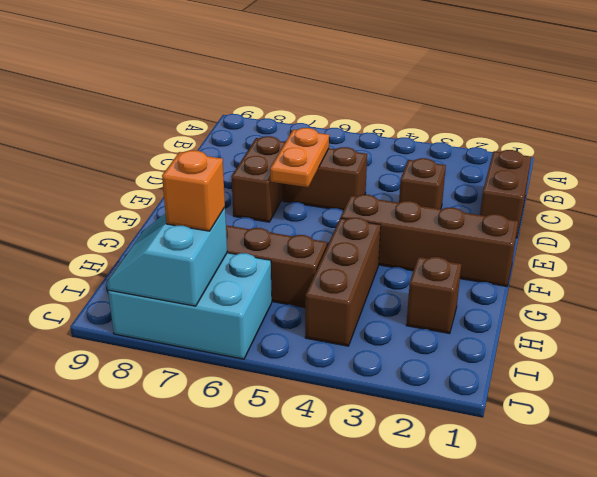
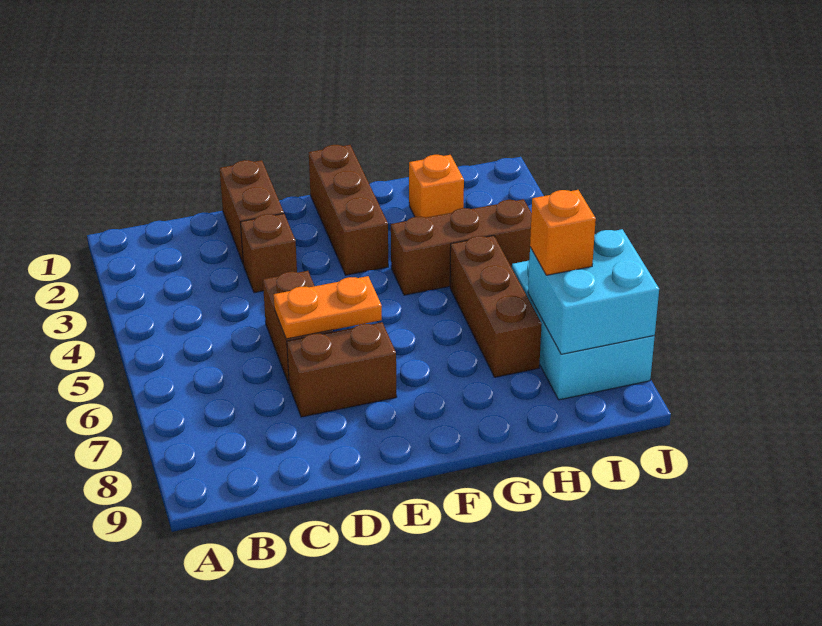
brown brick C1:D1 level 1 -> brown brick D1:D2 level 1
brown brick F1:F4 level 1 -> brown brick F1:F3 level 1
brown brick H2 level 1 -> orange brick H2 level 1
cyan slope I7:J8 level 2 top 7 -> cyan brick I7:J8 level 2

